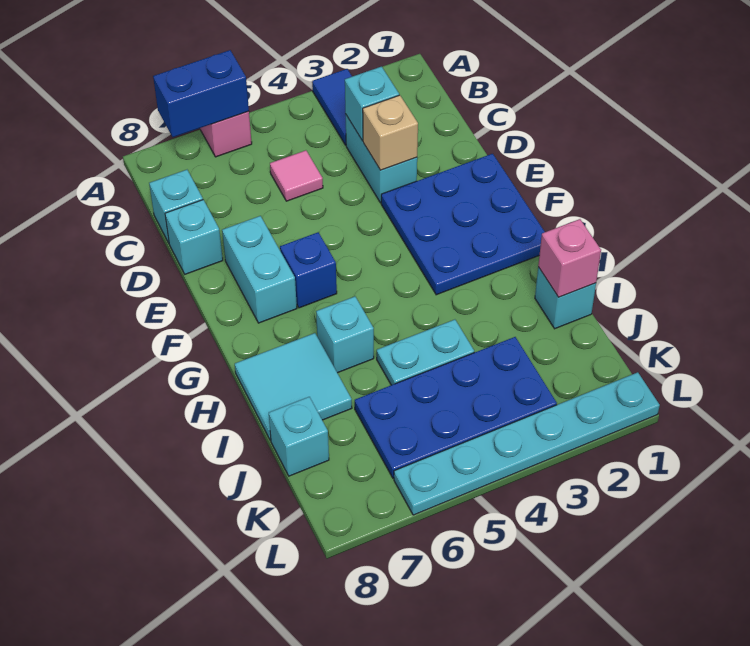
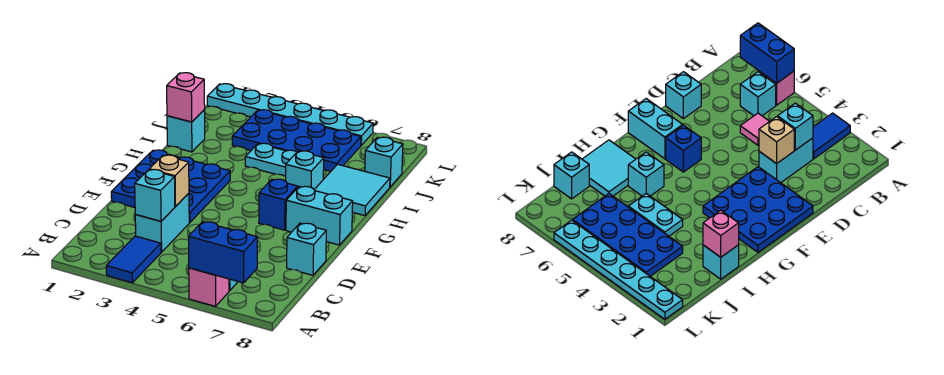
cyan brick C8 level 1 -> cyan brick B6 level 1
cyan brick E7:F7 level 1 -> cyan brick F7:F8 level 1

